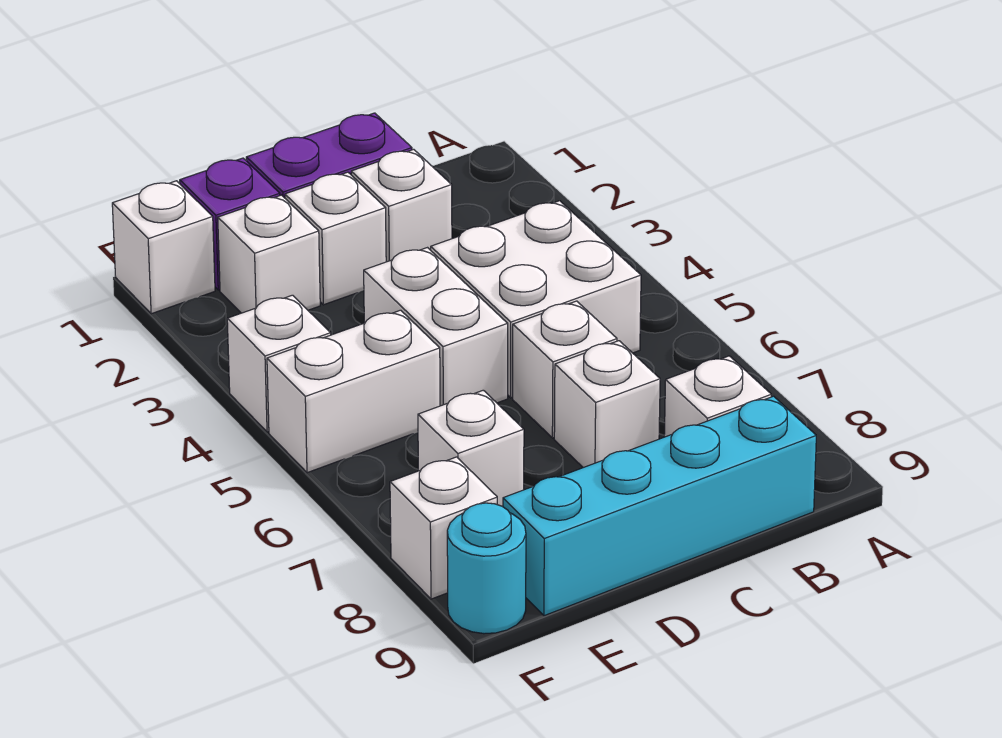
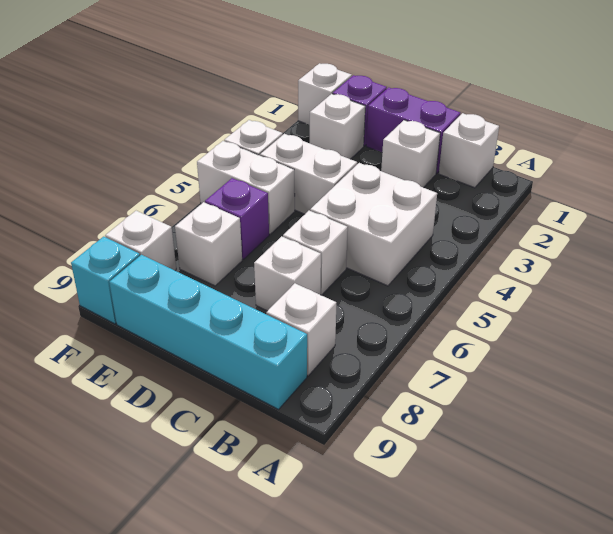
white brick D2 level 1 -> white brick B1 level 1
white brick D4:D5 level 1 -> white brick D4:E4 level 1
none -> purple brick E6 level 1
cyan round brick F9 level 1 -> cyan brick F9 level 1

